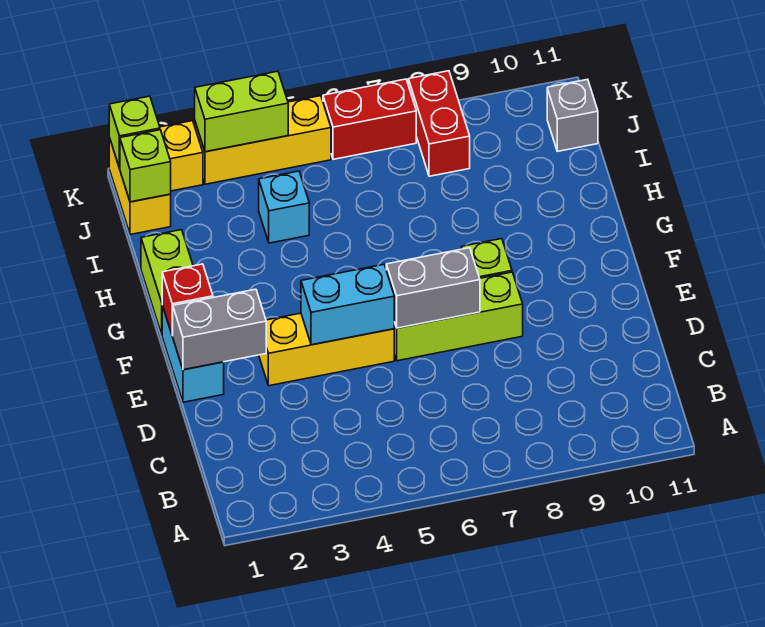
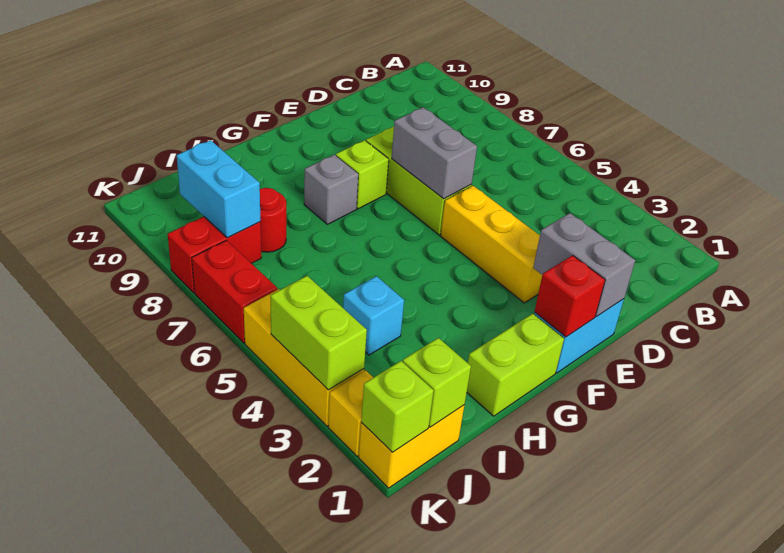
cyan brick E4:E5 level 2 -> cyan brick J8:J9 level 2
none -> red round brick I8 level 1
grey brick J11 level 1 -> grey brick G8 level 1

